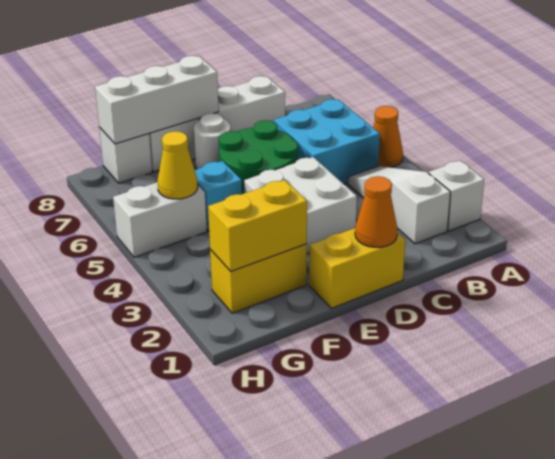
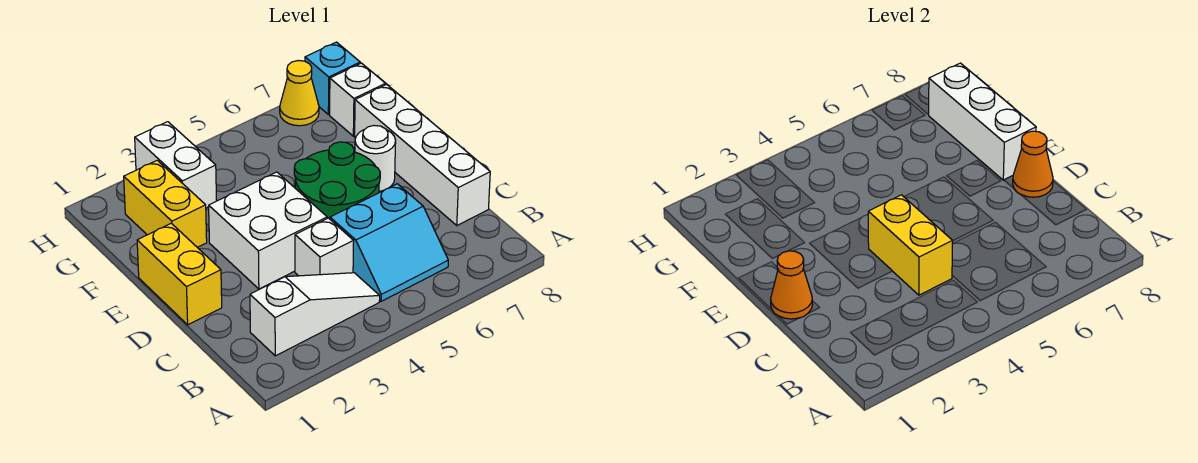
white brick A2 level 1 -> white brick C4 level 1
orange cone A5 level 1 -> orange cone D8 level 2
cyan brick B5:C6 level 1 -> cyan slope B5:C6 level 1 top C
yellow brick F2:G2 level 2 -> yellow brick C4:D4 level 2
cyan brick F5 level 1 -> cyan brick H8 level 1
white brick G5:H5 level 1 -> white brick G3:H3 level 1
yellow cone G5 level 2 -> yellow cone H7 level 1

